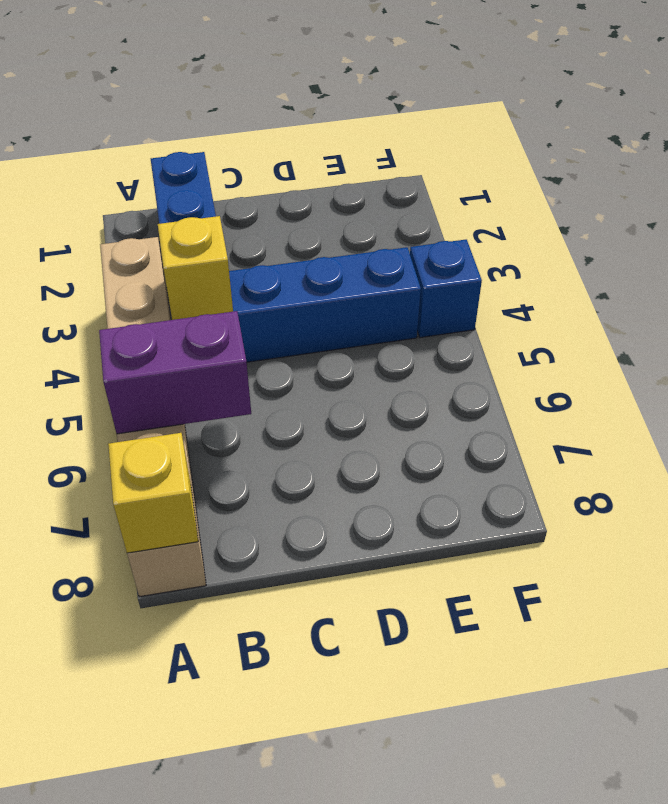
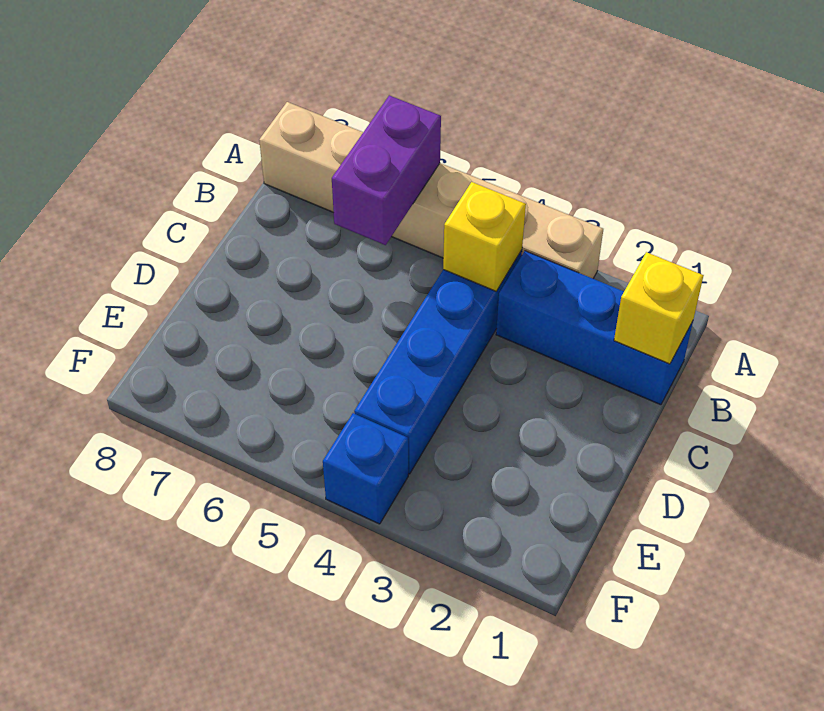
yellow brick A8 level 2 -> yellow brick B1 level 2

